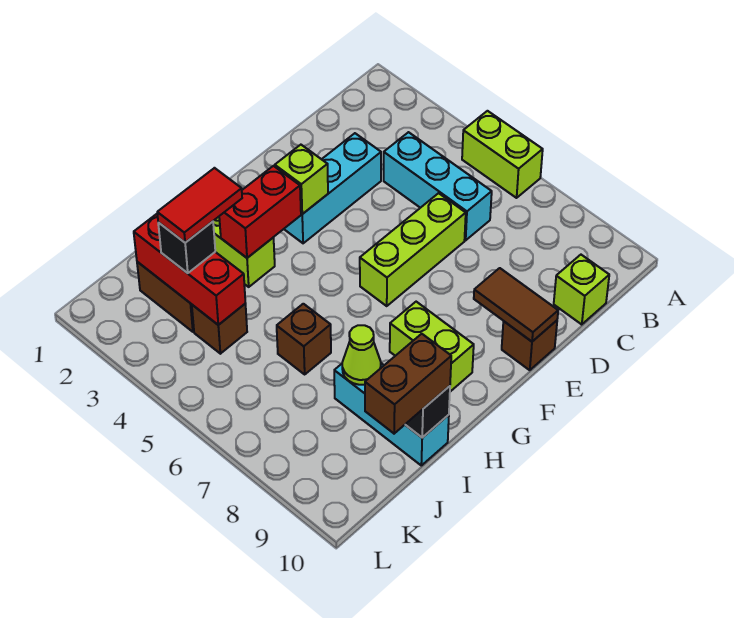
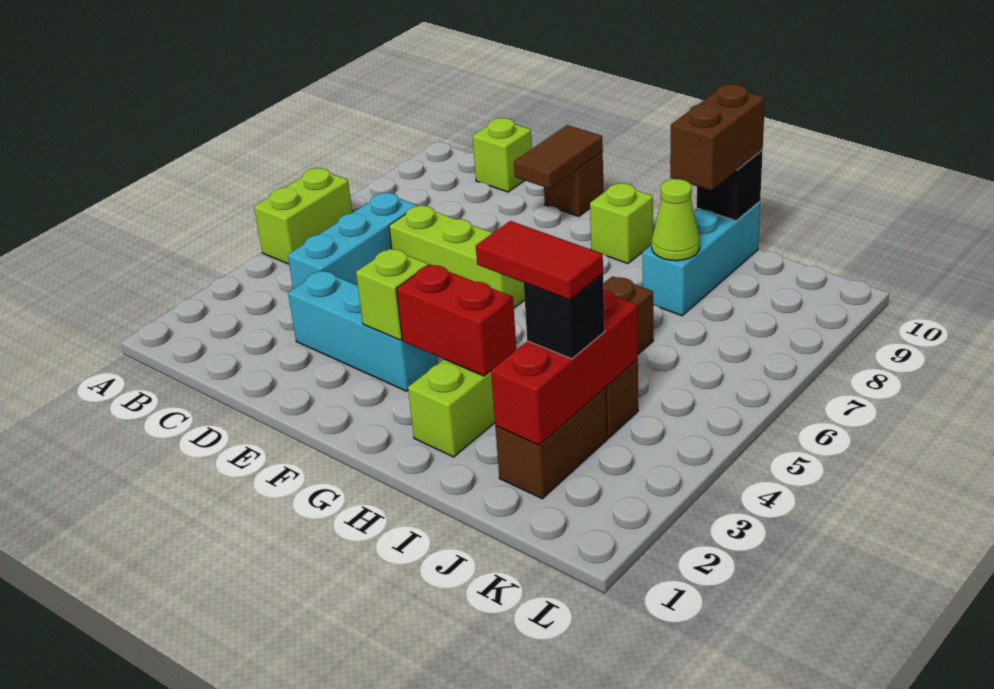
lime brick G8:G9 level 1 -> lime brick G9 level 1
brown brick I10:J10 level 3 -> brown brick I9:I10 level 3

